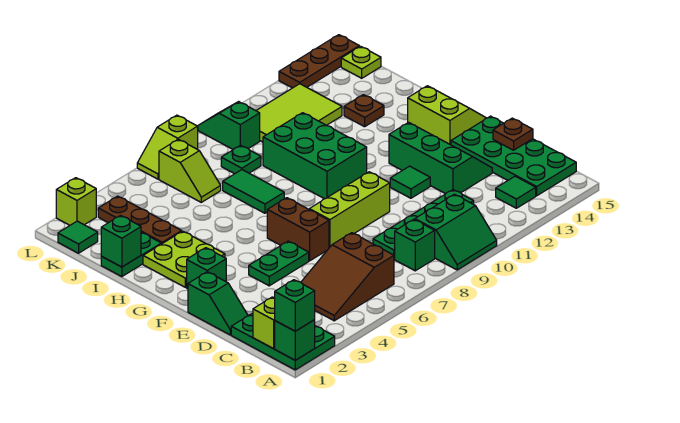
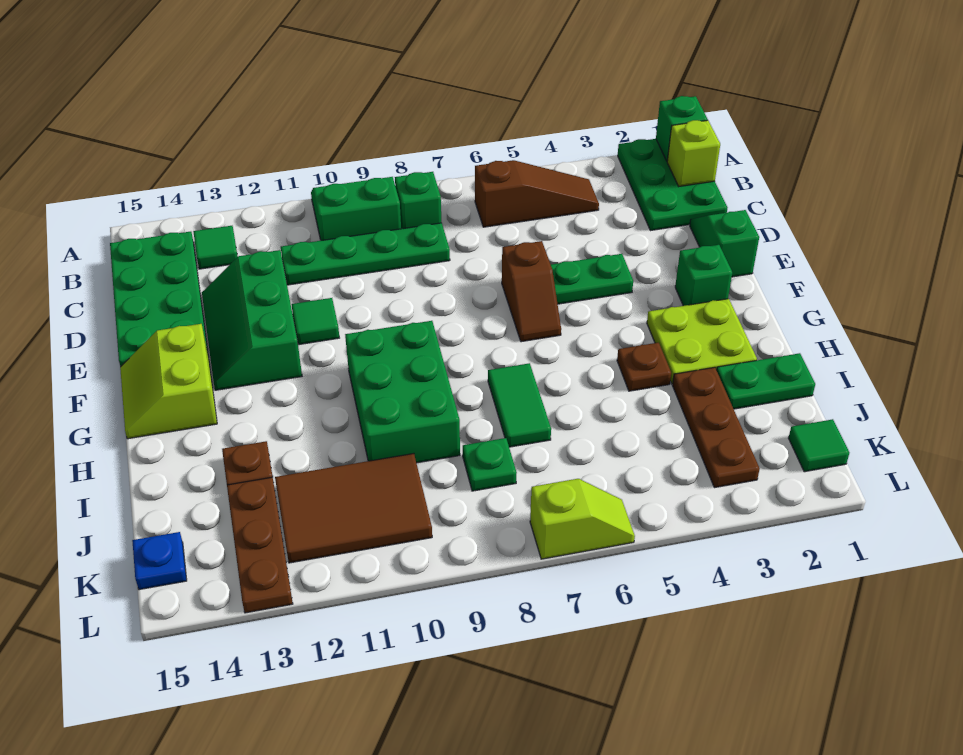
green brick A1 level 3 -> none
brown slope B4:C6 level 1 top 6 -> brown slope B4:B6 level 1 top 6
brown plate D15 level 2 -> brown plate H4 level 1
brown brick E6:F6 level 1 -> brown slope E6:F6 level 1 top E
lime brick E7:E9 level 1 -> none
green brick I1 level 2 -> none
lime slope J6:K6 level 1 top K -> none
lime tile J10:K12 level 1 -> brown tile J10:K12 level 1
green slope K9:L9 level 1 top K -> none
lime plate K15 level 1 -> blue plate K15 level 1
lime brick L2 level 1 -> none
brown plate L13:L15 level 1 -> brown plate J13:L13 level 1

